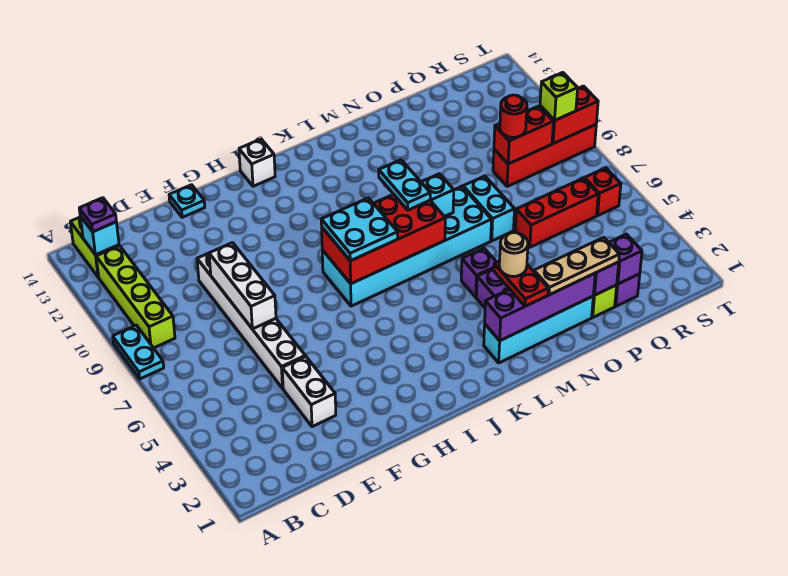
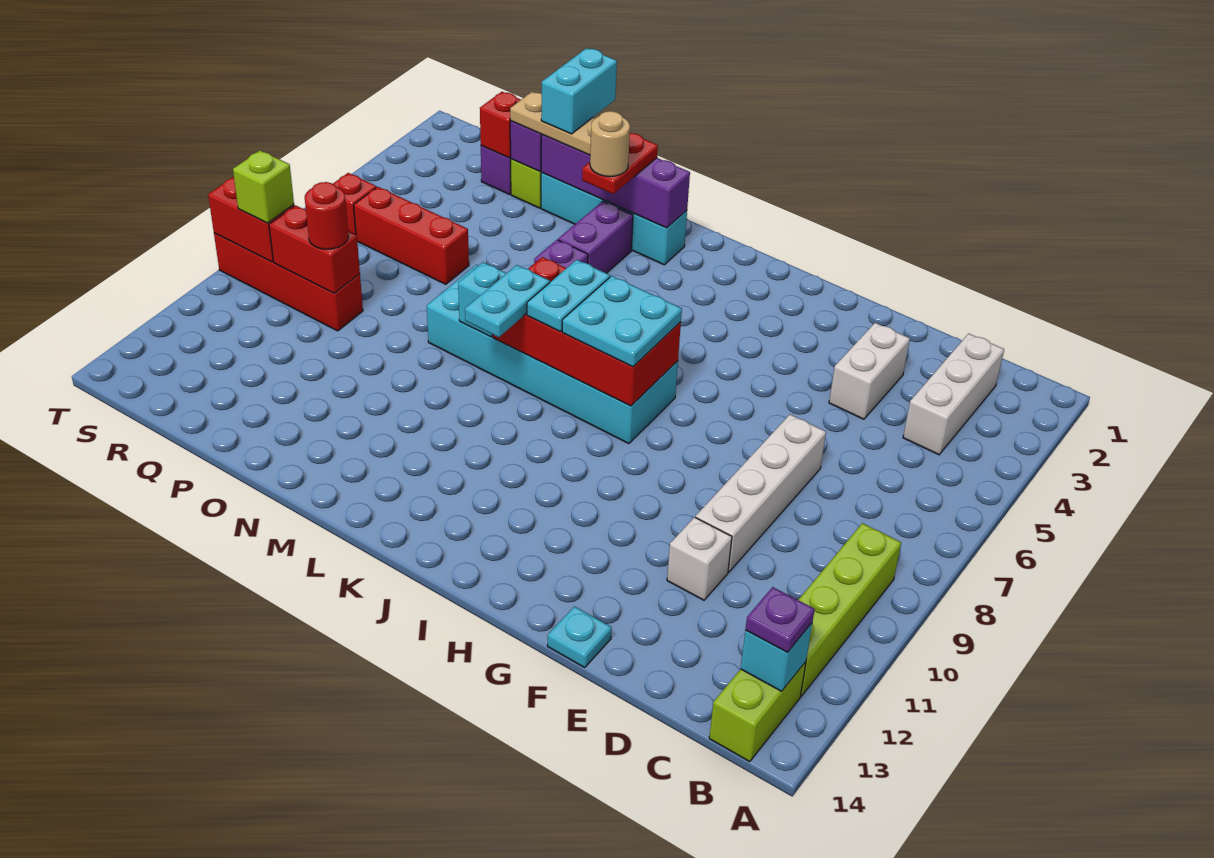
cyan plate A8:A9 level 1 -> cyan plate K7:K8 level 3
white brick E5:E10 level 1 -> white brick E7:E10 level 1
white brick E7:E9 level 2 -> white brick C2:C4 level 1
white brick I14 level 1 -> white brick E11 level 1
cyan brick O7:O8 level 1 -> cyan brick O1:O2 level 4
purple brick Q2 level 2 -> red brick Q2 level 2

